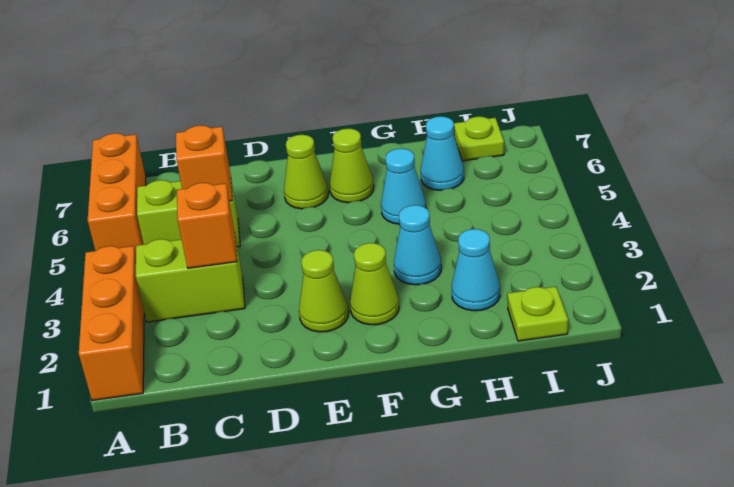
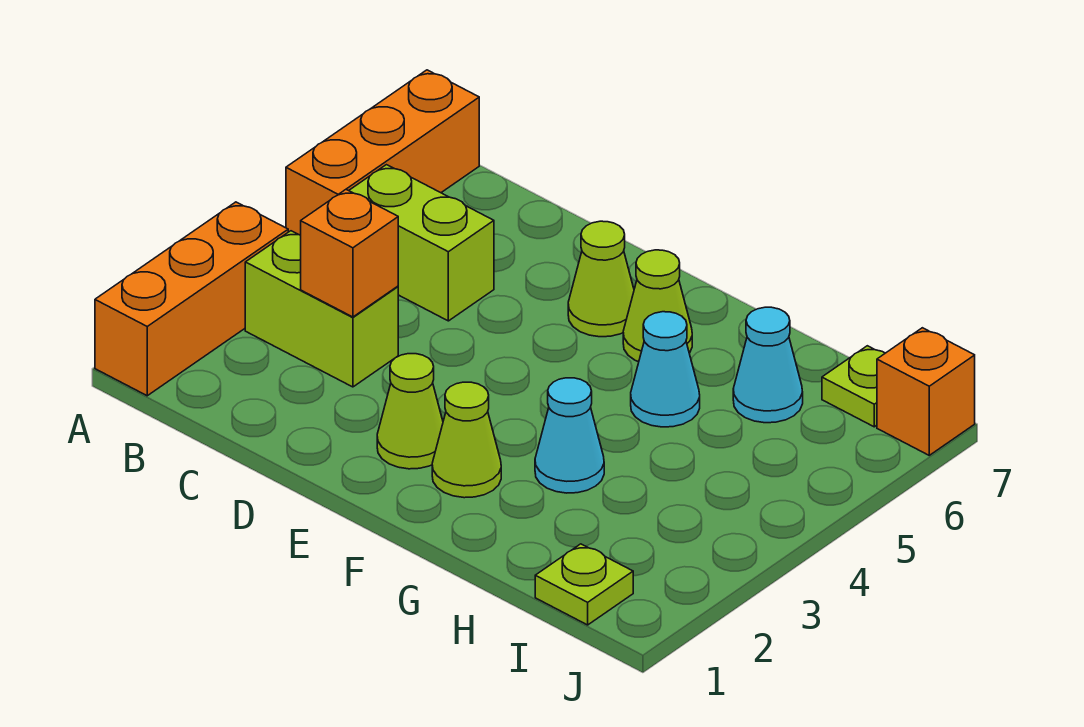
orange brick C5 level 2 -> orange brick J7 level 1
cyan cone H2 level 1 -> none

